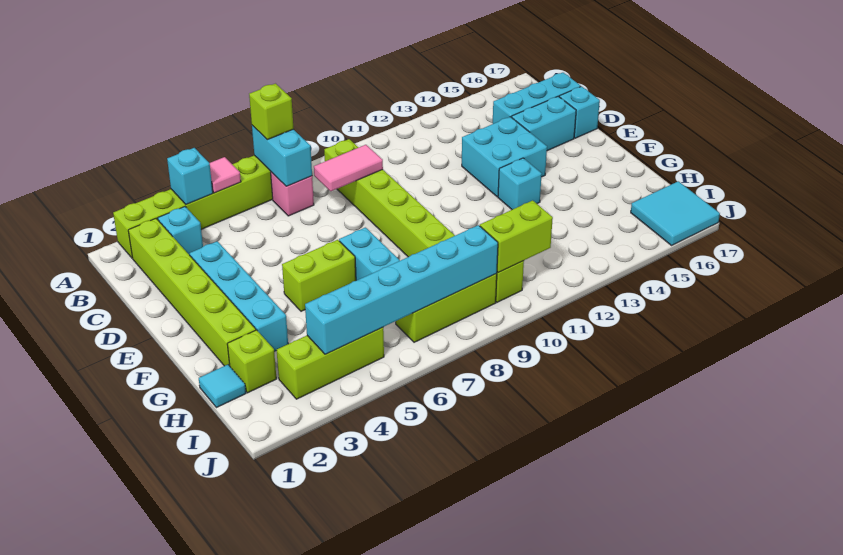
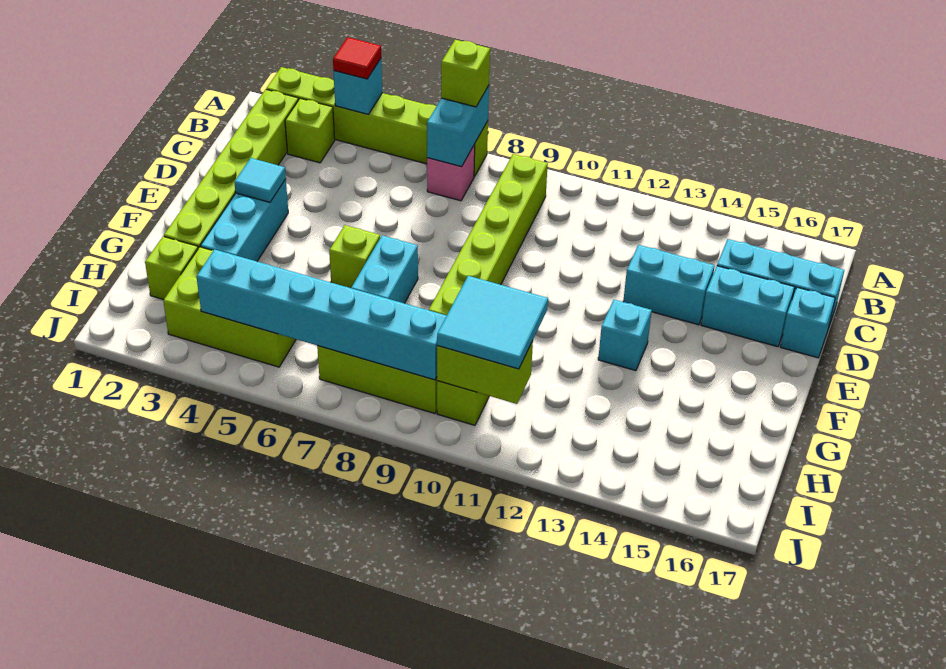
none -> red tile A4 level 3
pink tile A5 level 2 -> none
cyan brick B3 level 1 -> lime brick B3 level 1
pink tile C8:C9 level 2 -> none
cyan brick D3:G3 level 1 -> cyan brick E3:G3 level 1
cyan brick D13:E14 level 1 -> cyan brick D13:D14 level 1
lime brick F5:F6 level 1 -> lime brick F6 level 1
cyan tile H1 level 1 -> cyan tile E3 level 2
lime brick I3:I5 level 1 -> lime brick H3:I5 level 1
cyan tile I16:J17 level 1 -> cyan tile H10:I11 level 3

